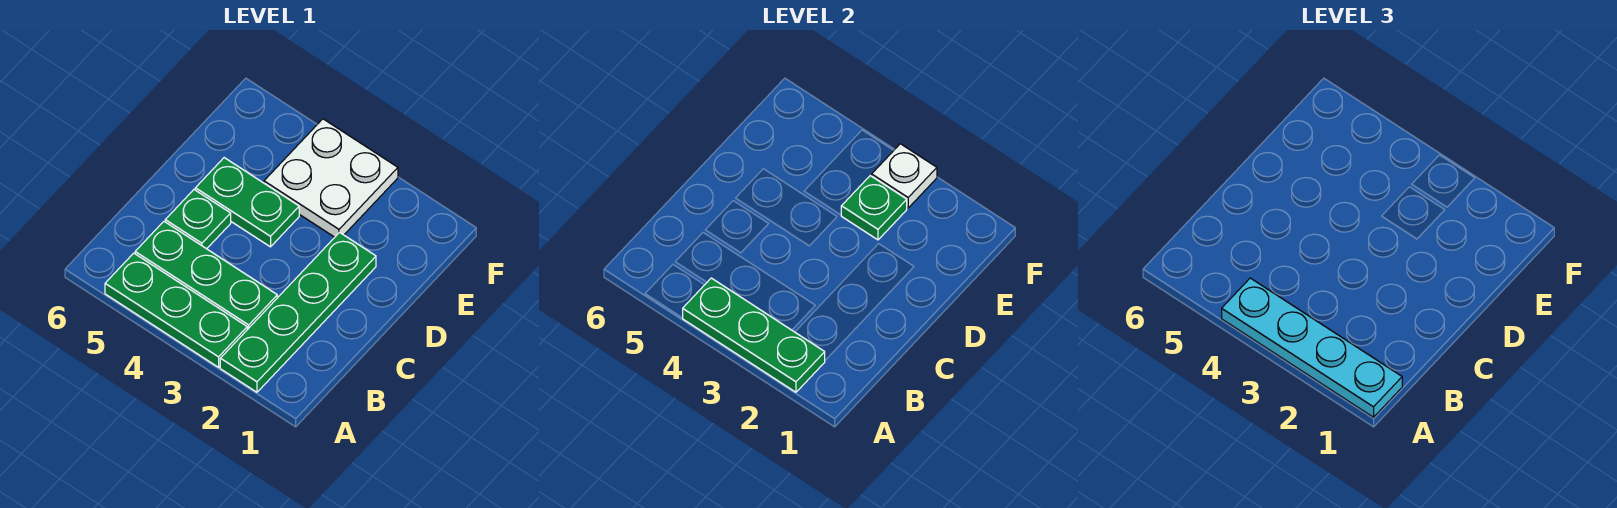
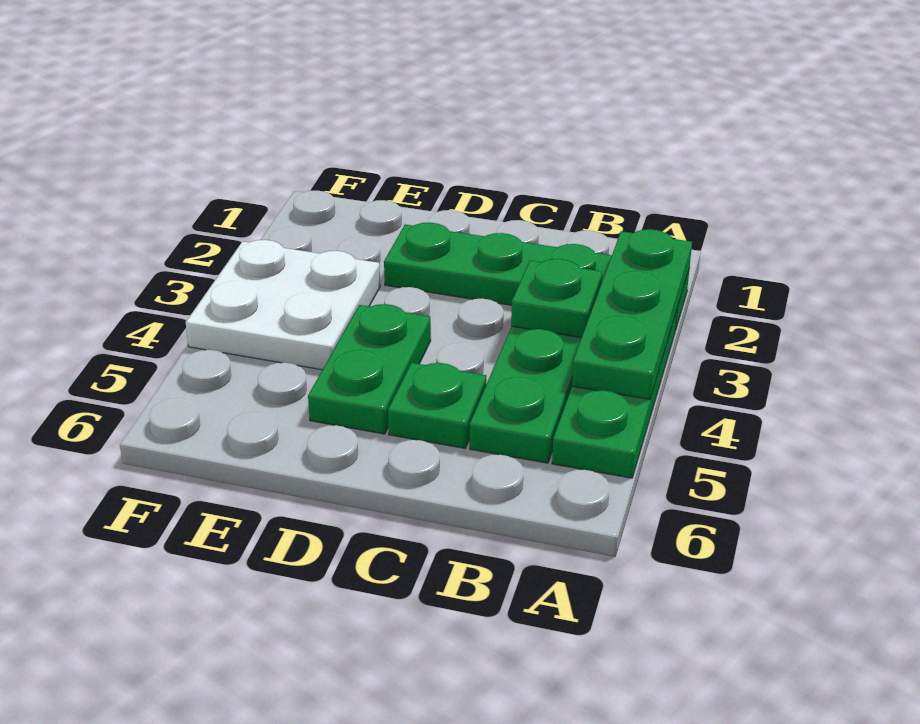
cyan plate A1:A4 level 3 -> none
green plate E3 level 2 -> green plate B3 level 2
white plate F3 level 2 -> none

